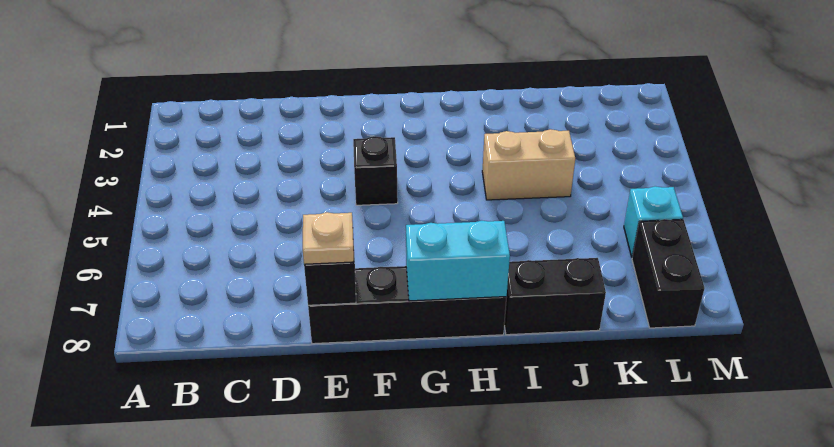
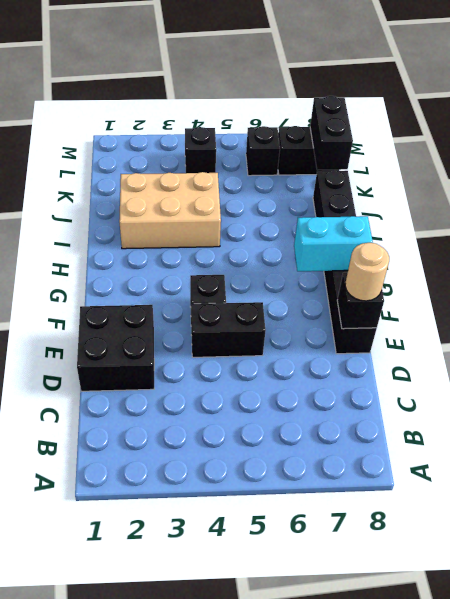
none -> black brick D1:E2 level 1
none -> black brick E4:E5 level 1
tan plate E8 level 3 -> tan round brick E8 level 3
cyan brick G8:H8 level 2 -> cyan brick G7:G8 level 2
tan brick I4:J4 level 1 -> tan brick I2:J4 level 1
none -> black brick K8:L8 level 2
none -> black brick L4 level 1
cyan brick L6 level 1 -> black brick L6 level 1

